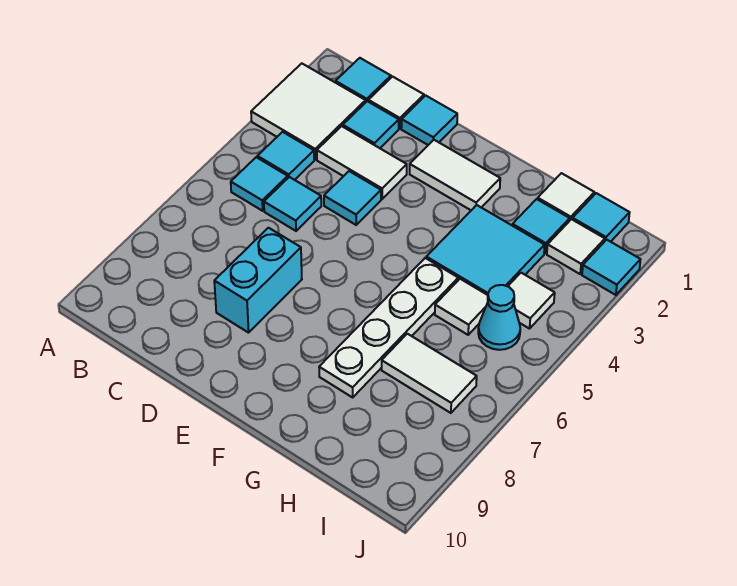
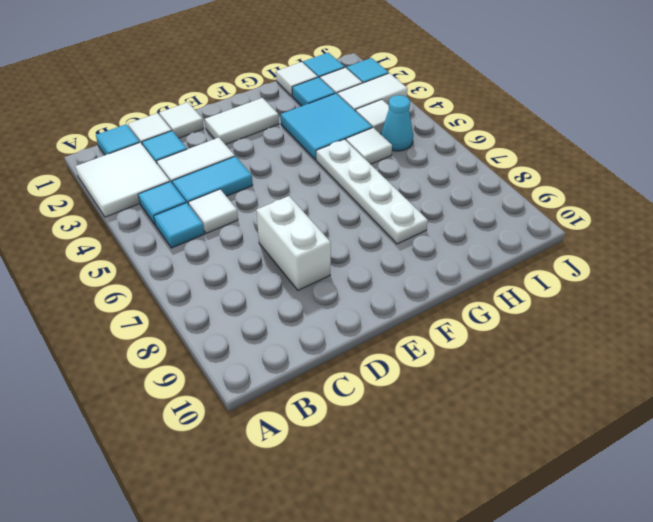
cyan tile C5 level 1 -> white tile C5 level 1
cyan tile D1 level 1 -> white tile D1 level 1
cyan tile D4 level 1 -> cyan tile C4:D4 level 1
cyan brick D7:D8 level 1 -> white brick D7:D8 level 1
white tile H7:I7 level 1 -> white tile I3:J3 level 1

